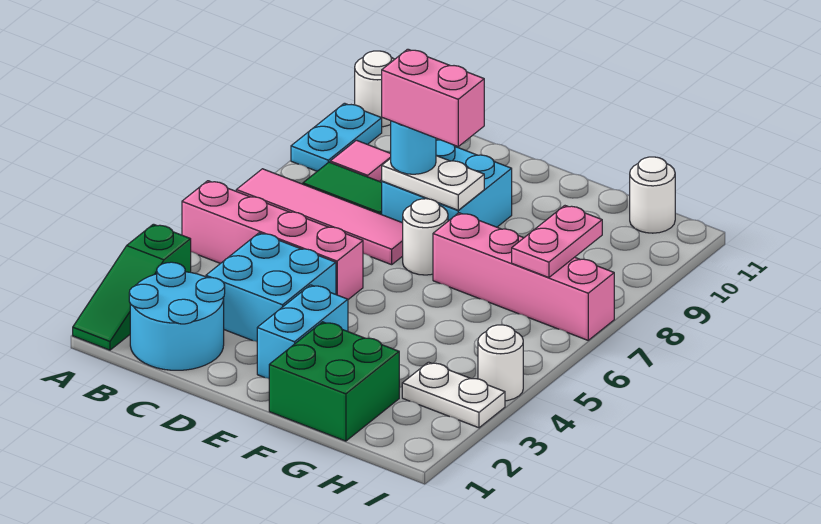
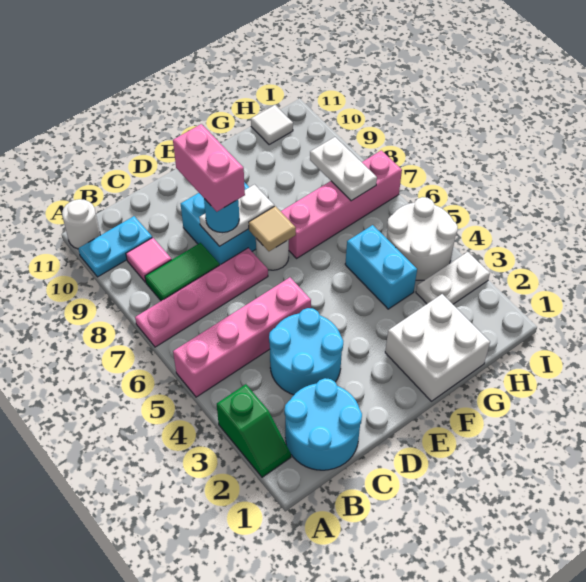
green slope A1:A3 level 1 top 3 -> green slope A2:A3 level 1 top 3
pink tile A7:D7 level 1 -> pink plate A7:D7 level 1
cyan plate A9:A10 level 1 -> cyan plate A10:B10 level 1
cyan brick C3:D4 level 1 -> cyan round brick C3:D4 level 1
pink brick D8:E8 level 4 -> pink brick D8:D9 level 4
cyan brick E2:E3 level 1 -> cyan brick G4:G5 level 1
none -> tan tile E7 level 2
green brick F1:G2 level 1 -> white brick F1:G2 level 1
pink plate H7:H8 level 2 -> white plate H7:H8 level 2
white round brick H11 level 1 -> white tile H11 level 1
white round brick I4 level 1 -> white round brick H4:I5 level 1

